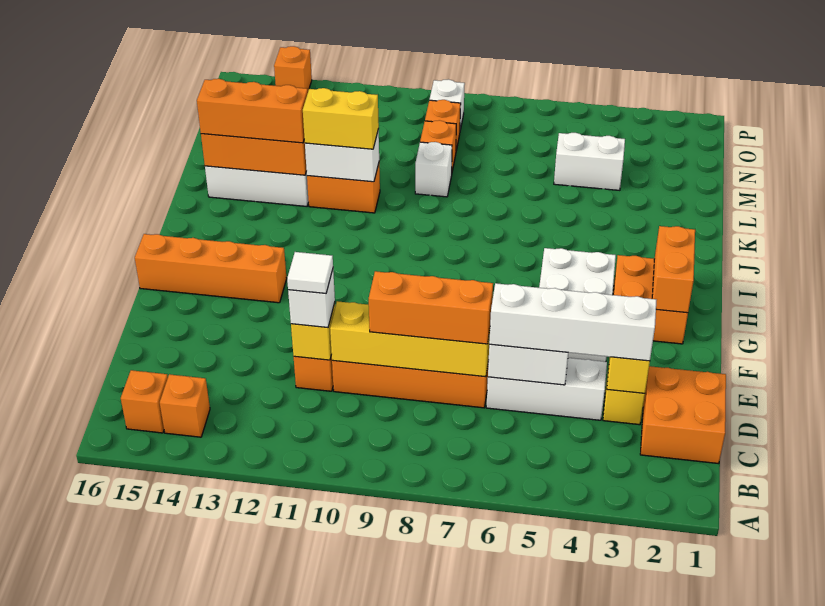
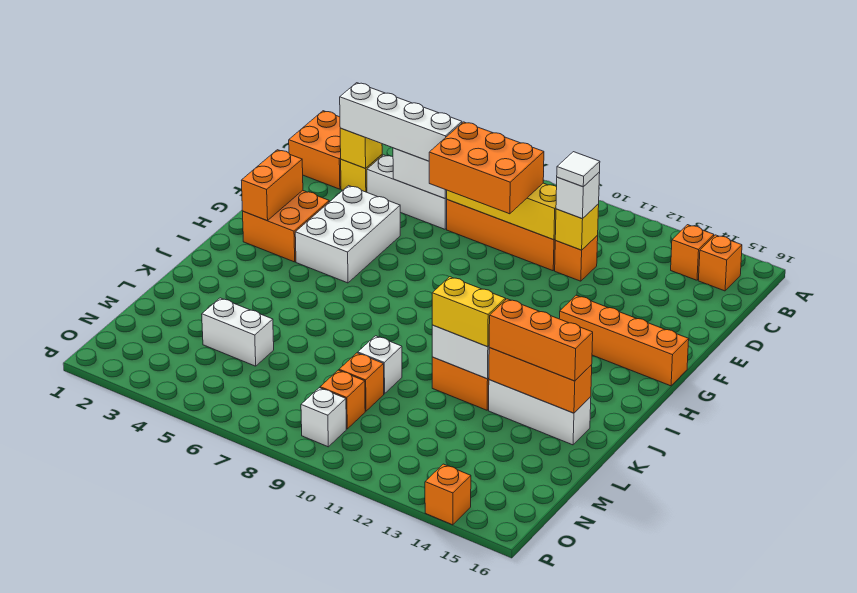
orange brick D7:D9 level 3 -> orange brick D7:E9 level 3

